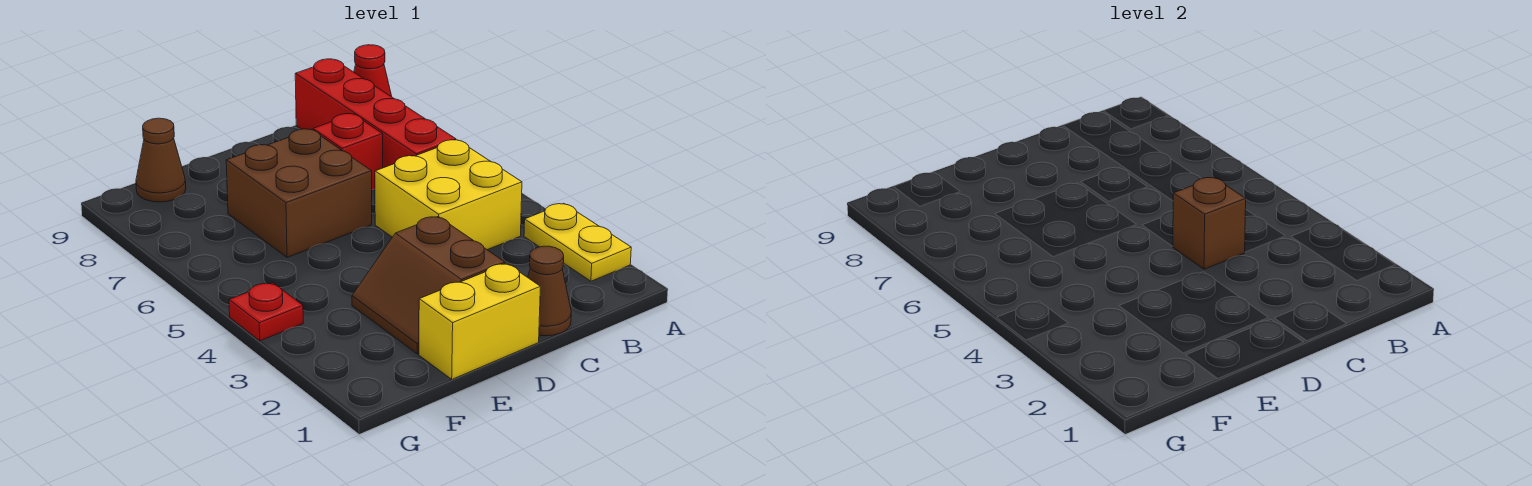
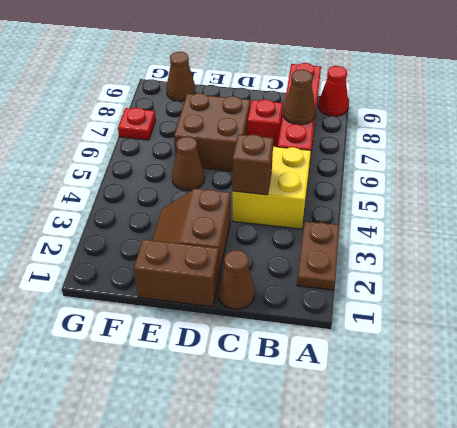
yellow plate A2:A3 level 1 -> brown plate A2:A3 level 1
none -> brown cone B7 level 2
yellow brick D1:E1 level 1 -> brown brick D1:E1 level 1
none -> brown cone E5 level 1
red plate G4 level 1 -> red plate G7 level 1

